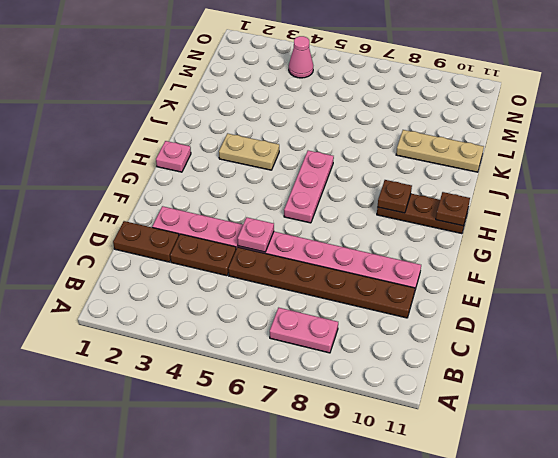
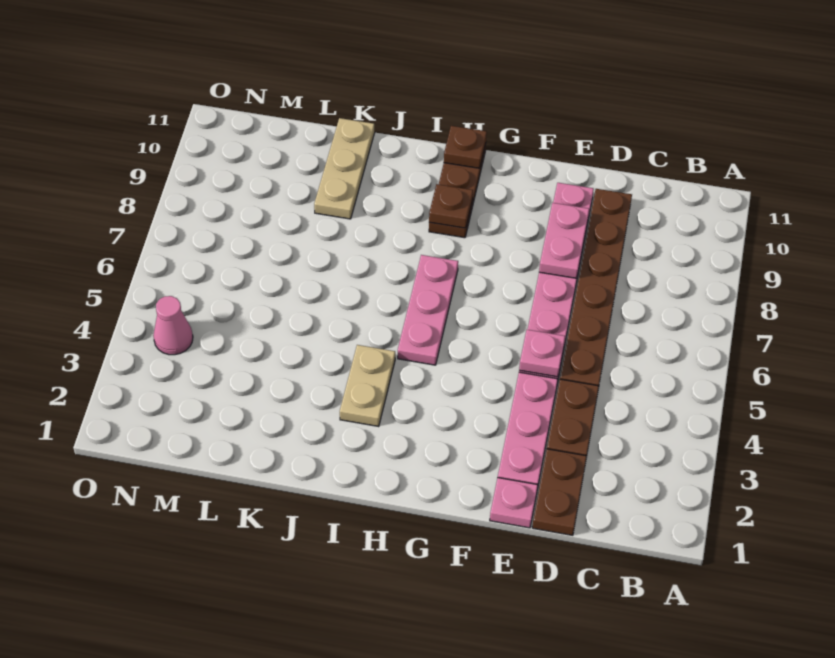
pink plate B7:B8 level 1 -> pink plate E8:E9 level 2
pink plate G6:I6 level 1 -> pink plate H5:H7 level 1
pink plate H1 level 1 -> pink plate E1 level 1

